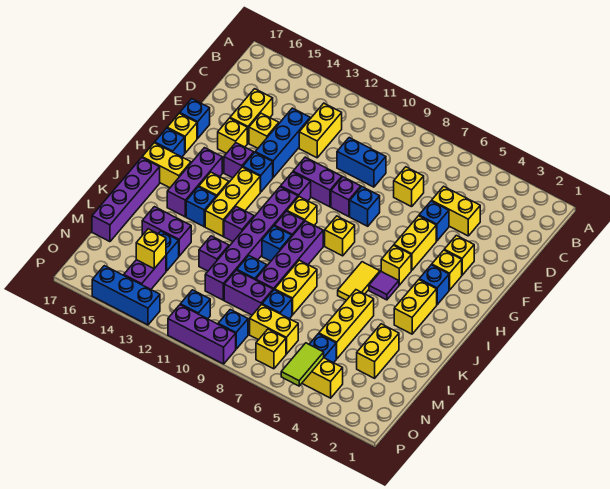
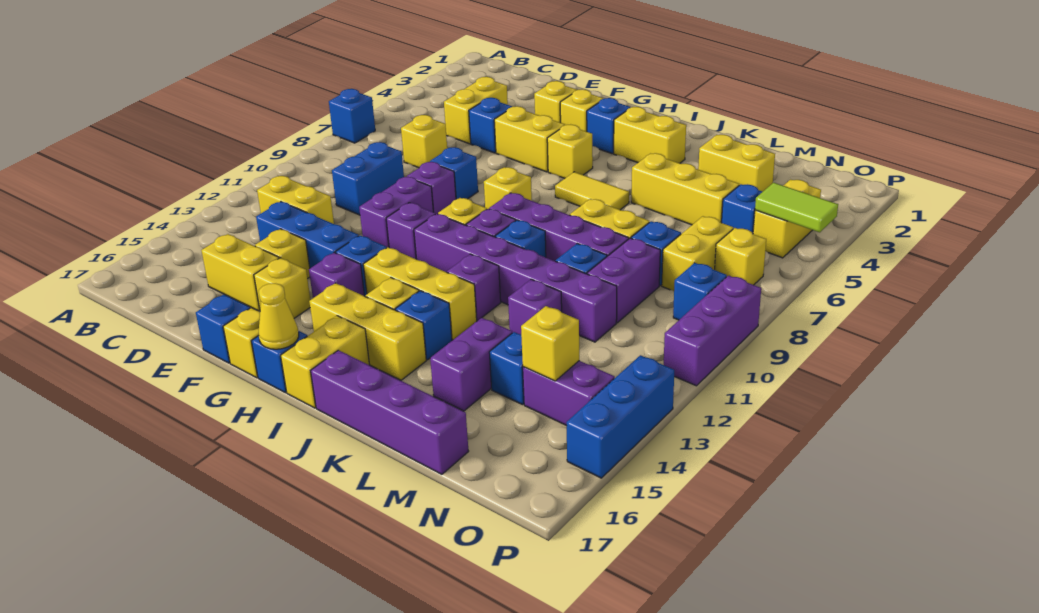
purple brick H15:J15 level 1 -> yellow brick H15:J15 level 1
none -> yellow cone H17 level 2
purple tile I5 level 1 -> none
blue brick O11 level 1 -> blue brick A7 level 1

